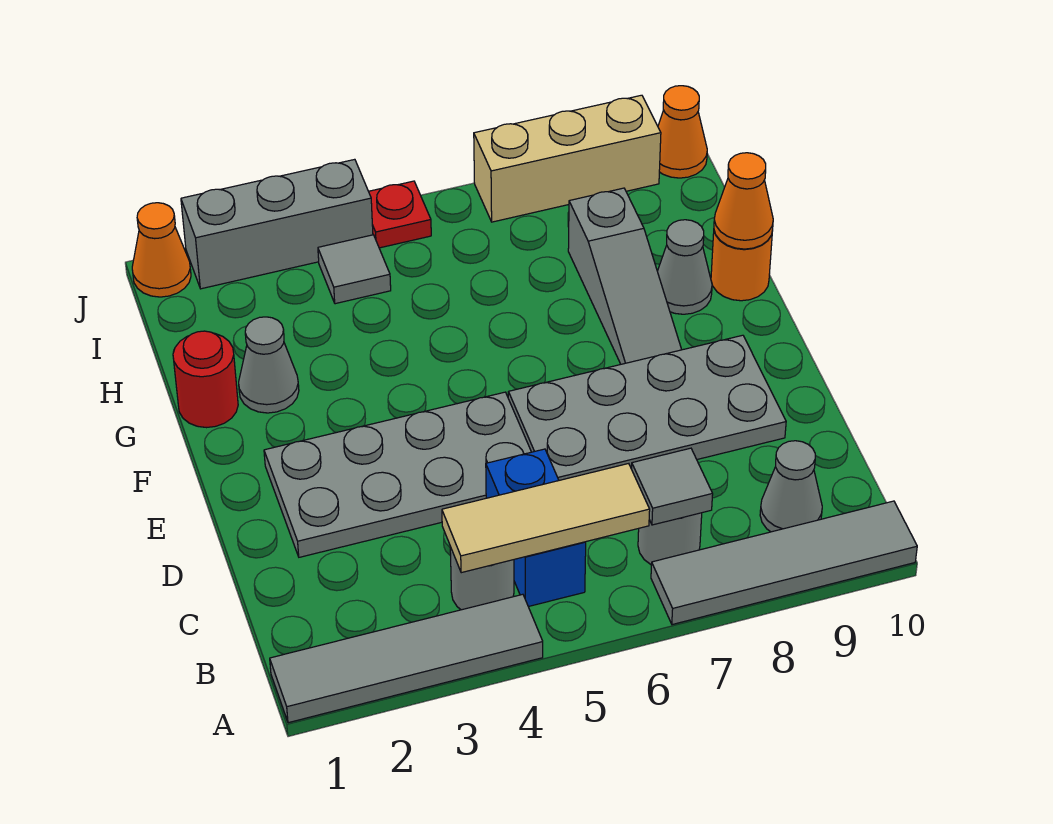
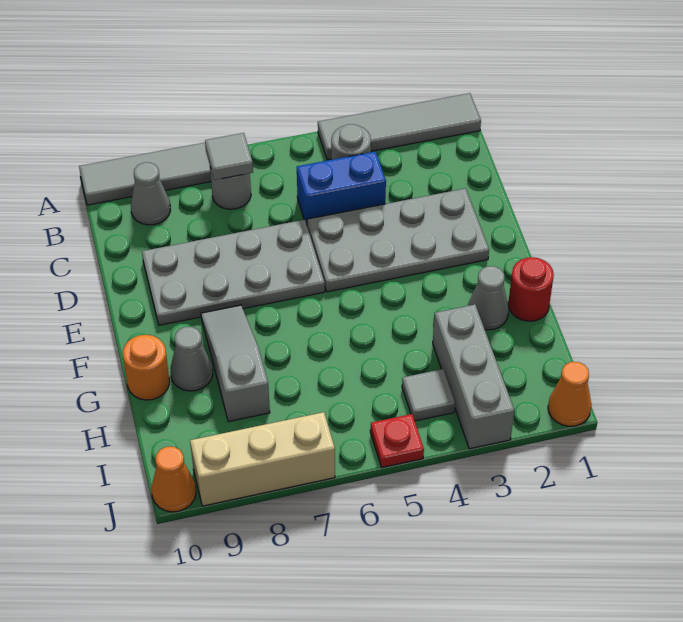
tan tile B4:B6 level 2 -> none
blue brick B5:C5 level 1 -> blue brick C4:C5 level 1
orange cone G10 level 2 -> none
grey brick J2:J4 level 1 -> grey brick H3:J3 level 1

